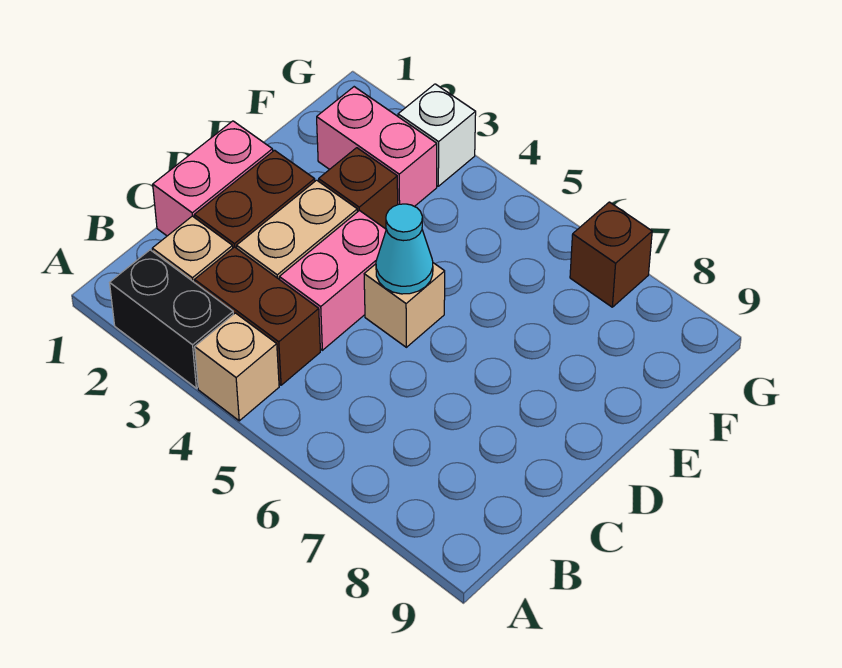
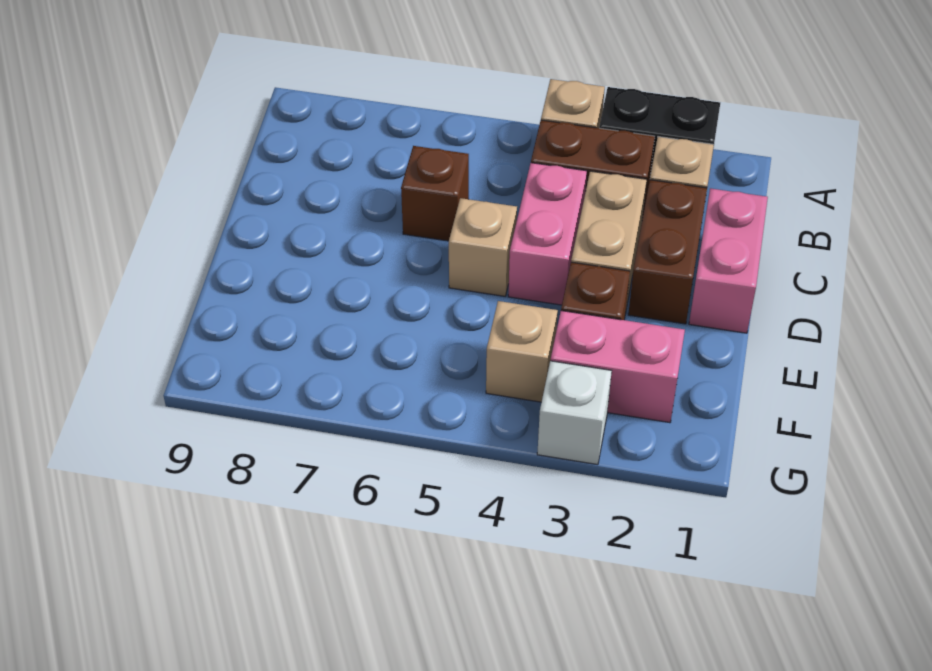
cyan cone D5 level 2 -> none
none -> tan brick F4 level 1
brown brick G7 level 1 -> brown brick C6 level 1

